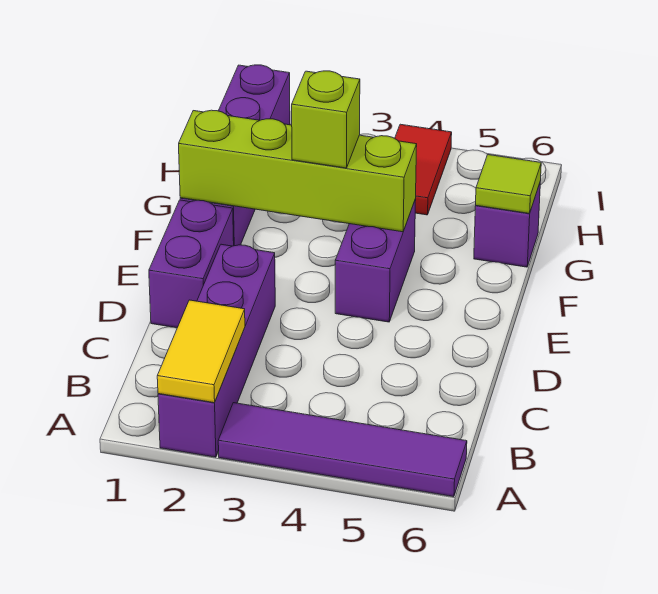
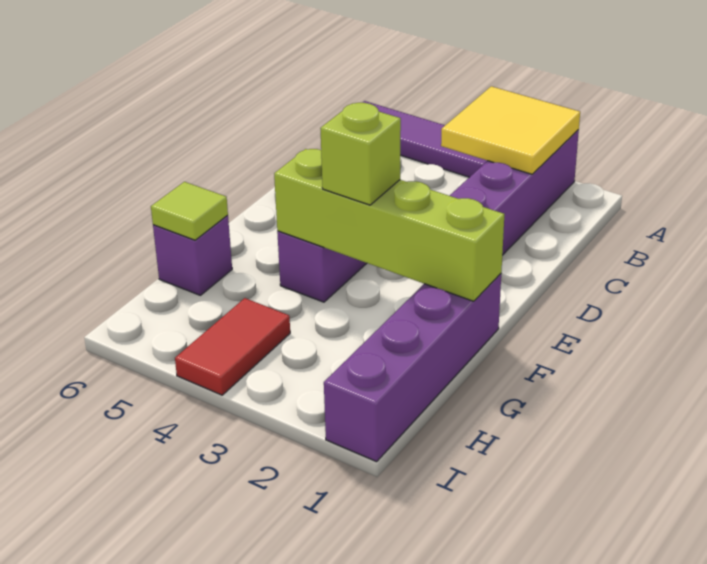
yellow tile A2:B2 level 2 -> yellow tile A2:B3 level 2
purple brick D1:E1 level 1 -> none

